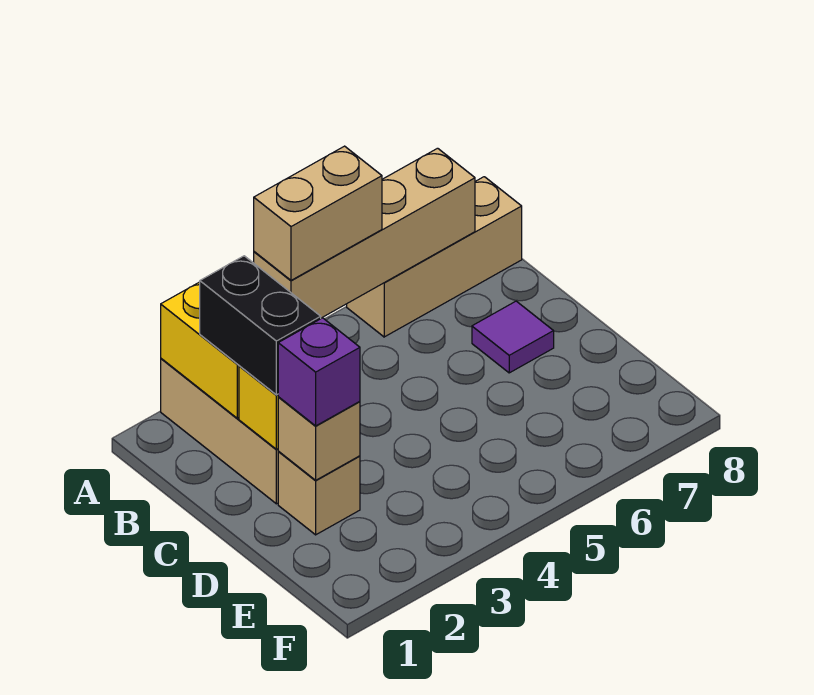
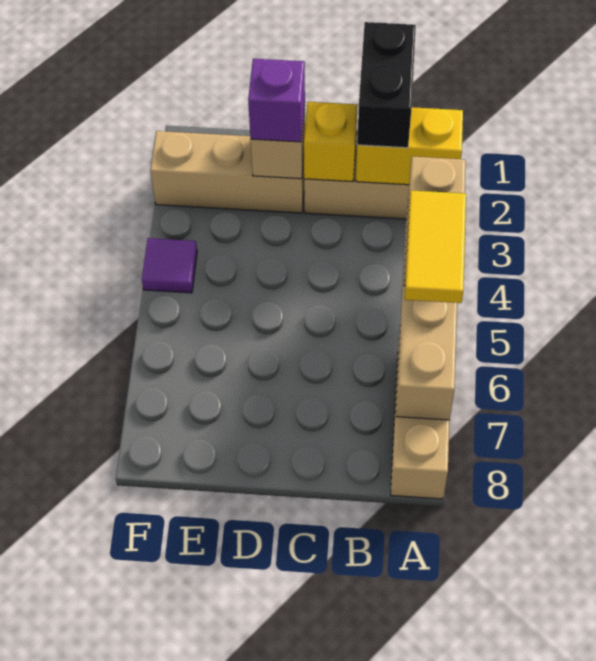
none -> yellow tile A5:A6 level 4
black brick B2:C2 level 3 -> black brick B1:B2 level 3
purple tile C7 level 1 -> purple tile F4 level 1
tan brick D2 level 1 -> tan brick D2:F2 level 1

